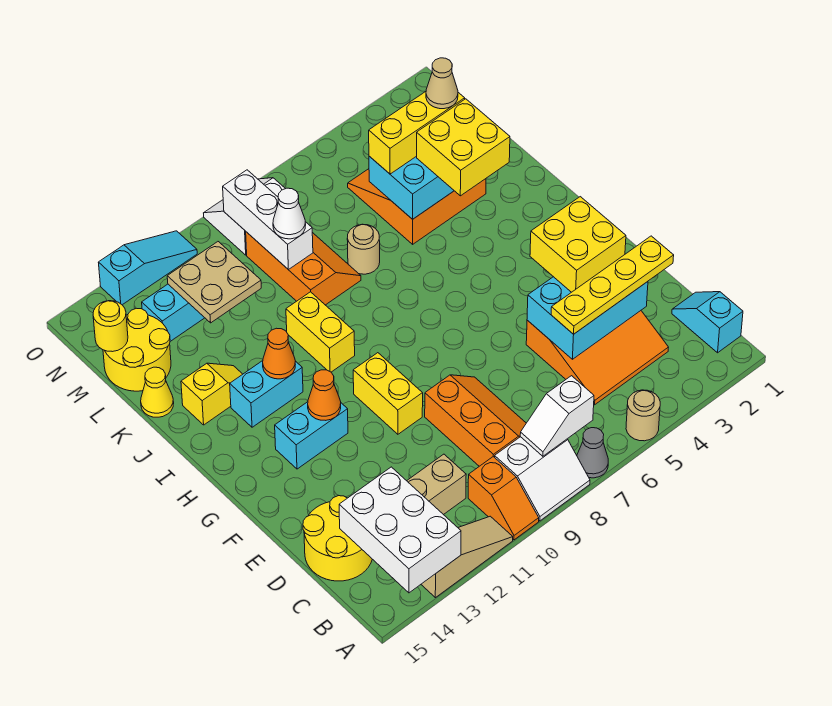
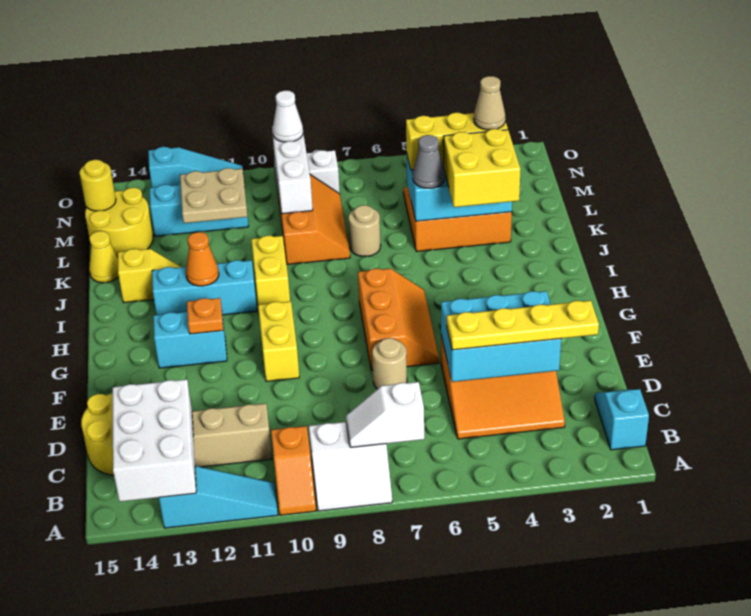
tan round brick A5 level 1 -> tan round brick E7 level 1
grey cone A7 level 1 -> grey cone K5 level 3
tan slope A11:A13 level 1 top 13 -> cyan slope A11:A13 level 1 top 13
orange slope C8:E9 level 1 top 9 -> orange slope F6:H7 level 1 top 7
yellow brick E3:F4 level 3 -> none
orange cone G12 level 2 -> orange plate G12 level 2
cyan brick I12:I13 level 1 -> cyan brick I11:I13 level 1
white cone L9 level 3 -> white cone N9 level 3

